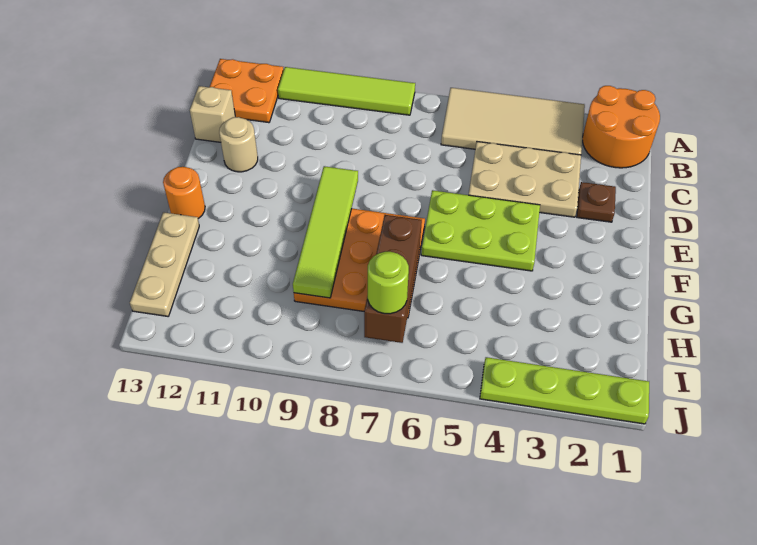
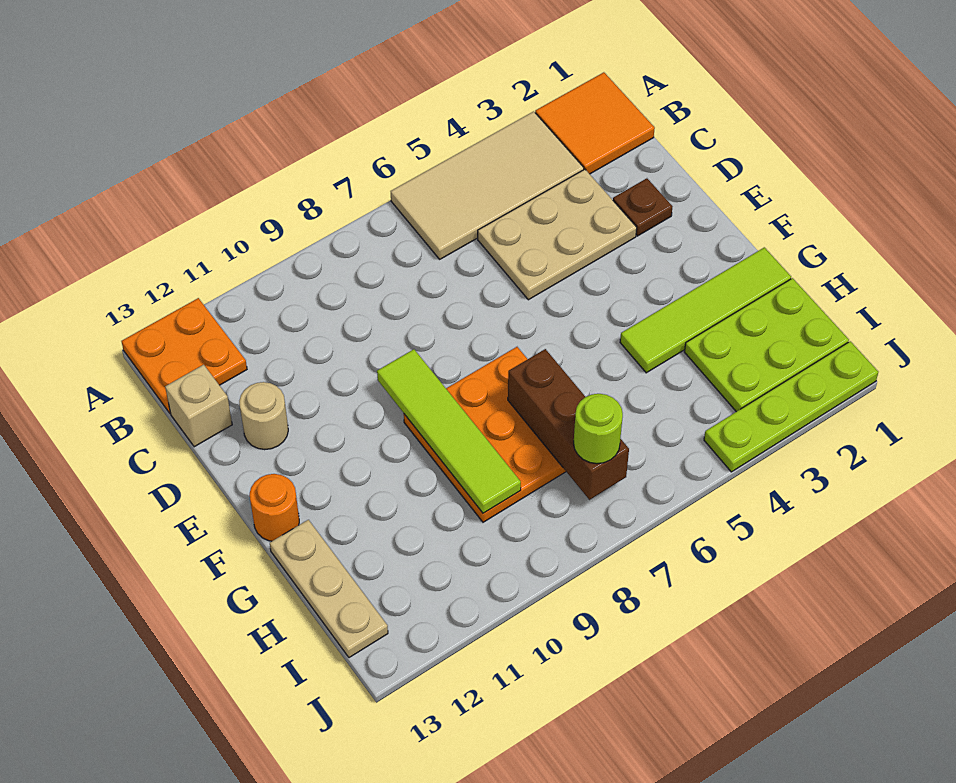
orange round brick A1:B2 level 1 -> orange tile A1:B2 level 1
lime tile A8:A11 level 1 -> lime tile G1:G4 level 1
lime plate E4:F6 level 1 -> lime plate H1:I3 level 1

